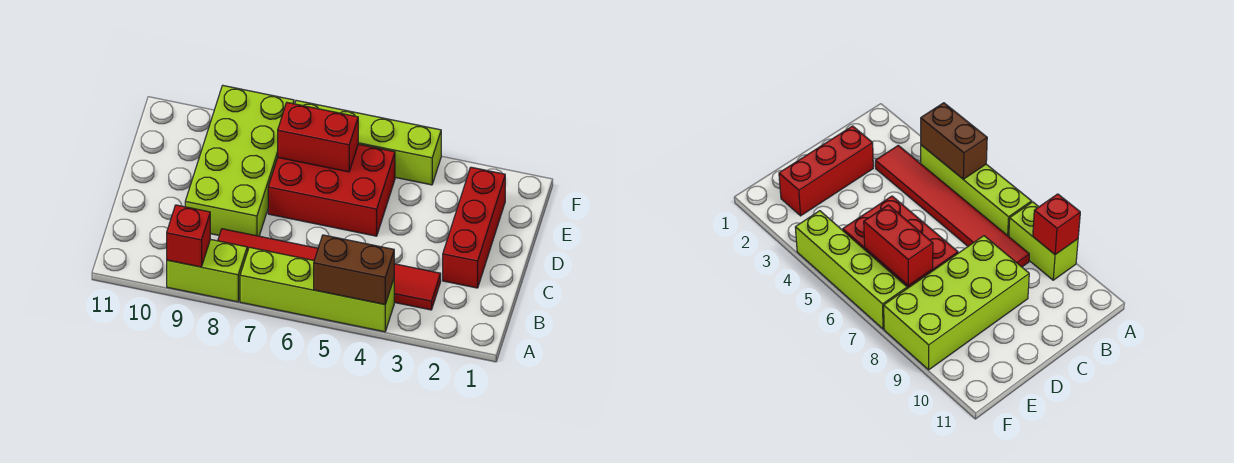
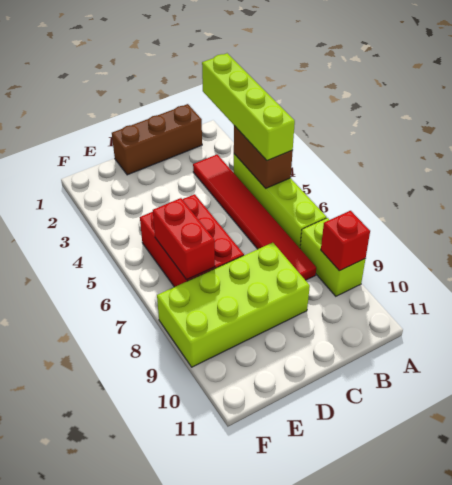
none -> brown brick B1:D1 level 1
red brick C2:E2 level 1 -> none
lime brick F4:F7 level 1 -> lime brick A2:A5 level 3

